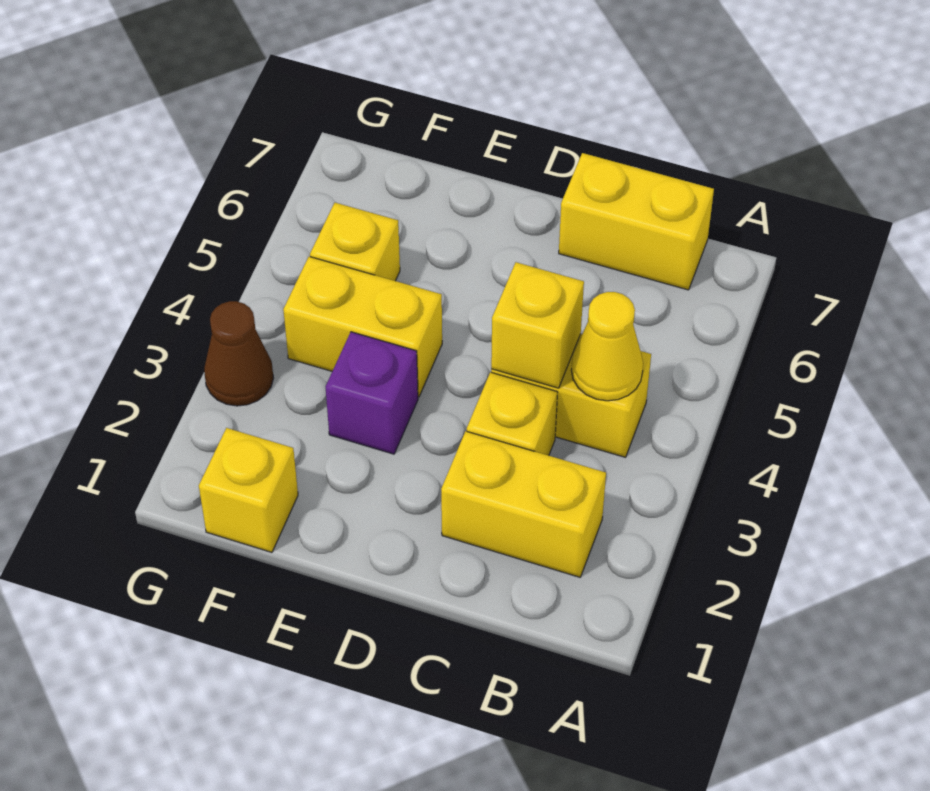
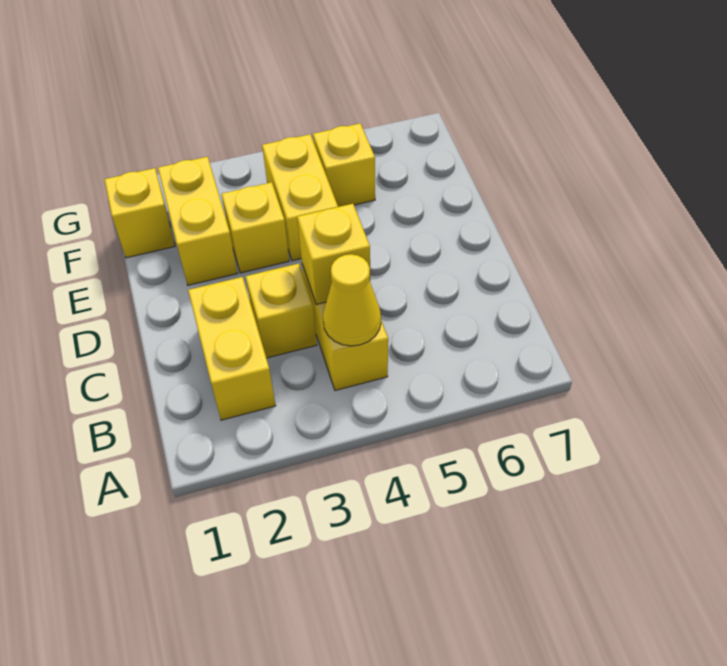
yellow brick B7:C7 level 1 -> yellow brick E2:F2 level 1
purple brick E3 level 1 -> yellow brick E3 level 1
brown cone G3 level 1 -> none

